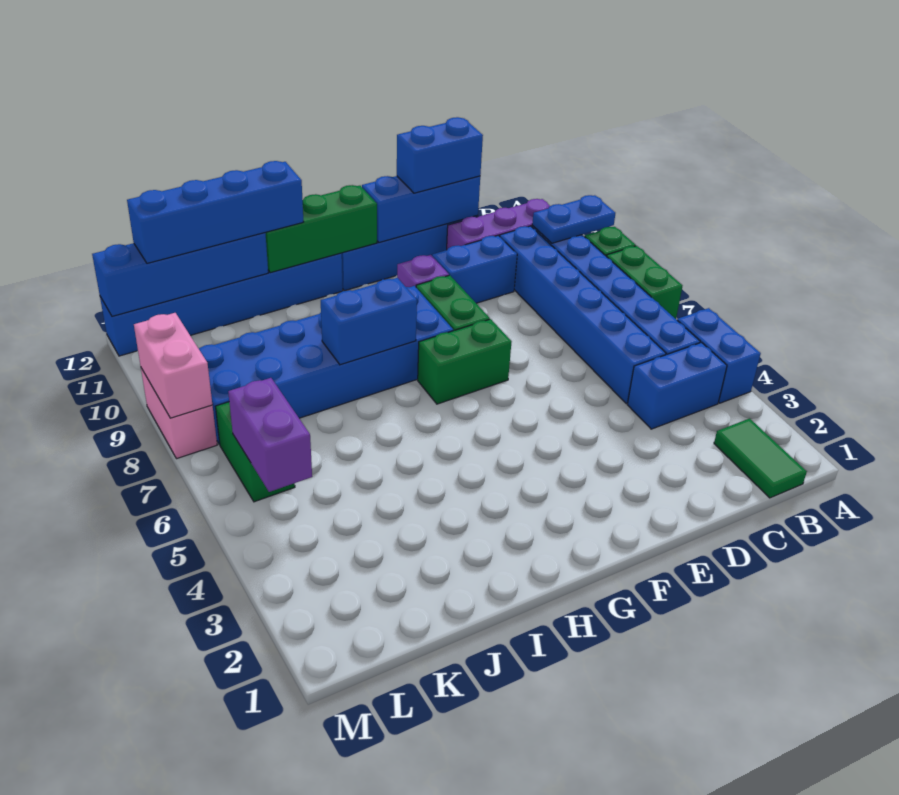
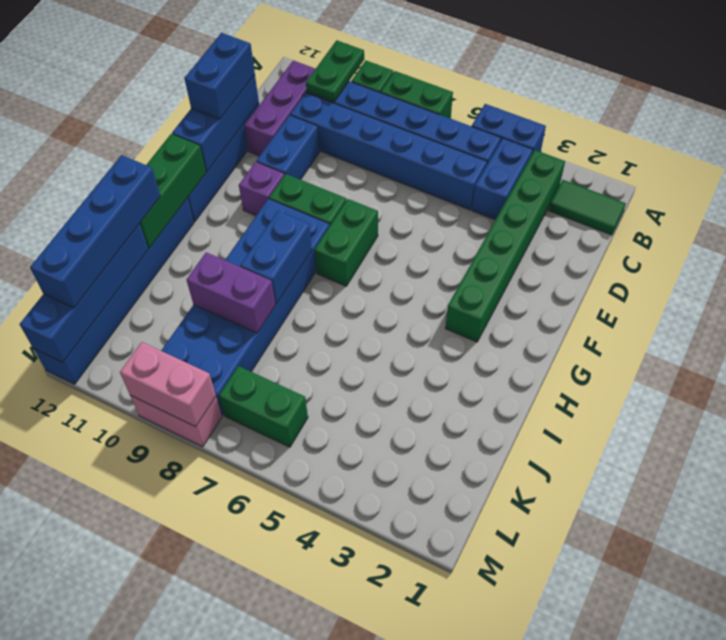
blue plate A10:B10 level 2 -> green plate A10:B10 level 2
none -> green brick B3:G3 level 1
purple brick L5:L6 level 2 -> purple brick J8:J9 level 2

